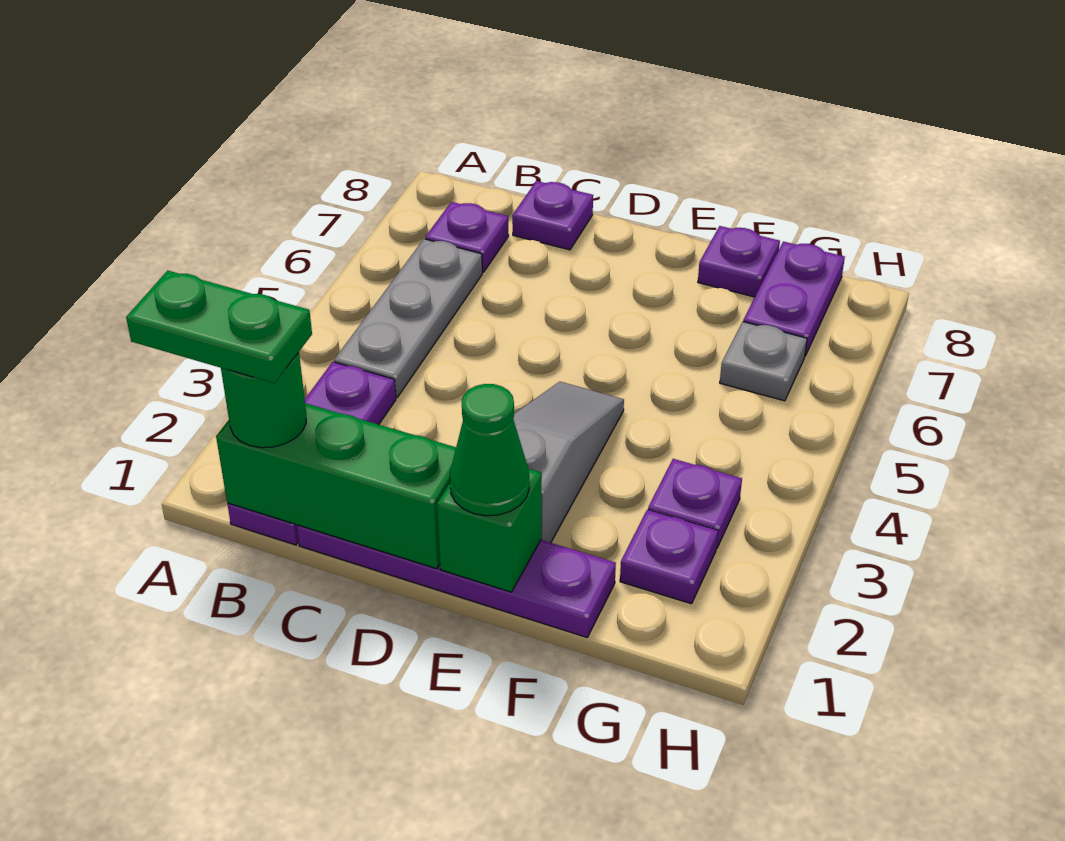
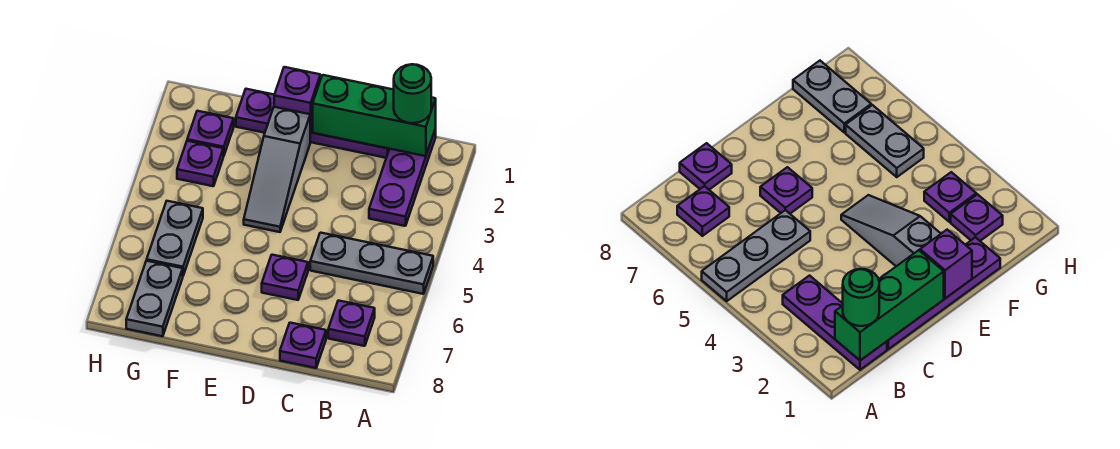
green plate A1:B1 level 4 -> none
grey plate B4:B6 level 1 -> grey plate A5:C5 level 1
green brick E1 level 2 -> purple brick E1 level 2
green cone E1 level 3 -> none
purple plate F8 level 1 -> purple plate D6 level 1
grey plate G6 level 1 -> grey plate G5:G6 level 1
purple plate G7:G8 level 1 -> grey plate G7:G8 level 1

